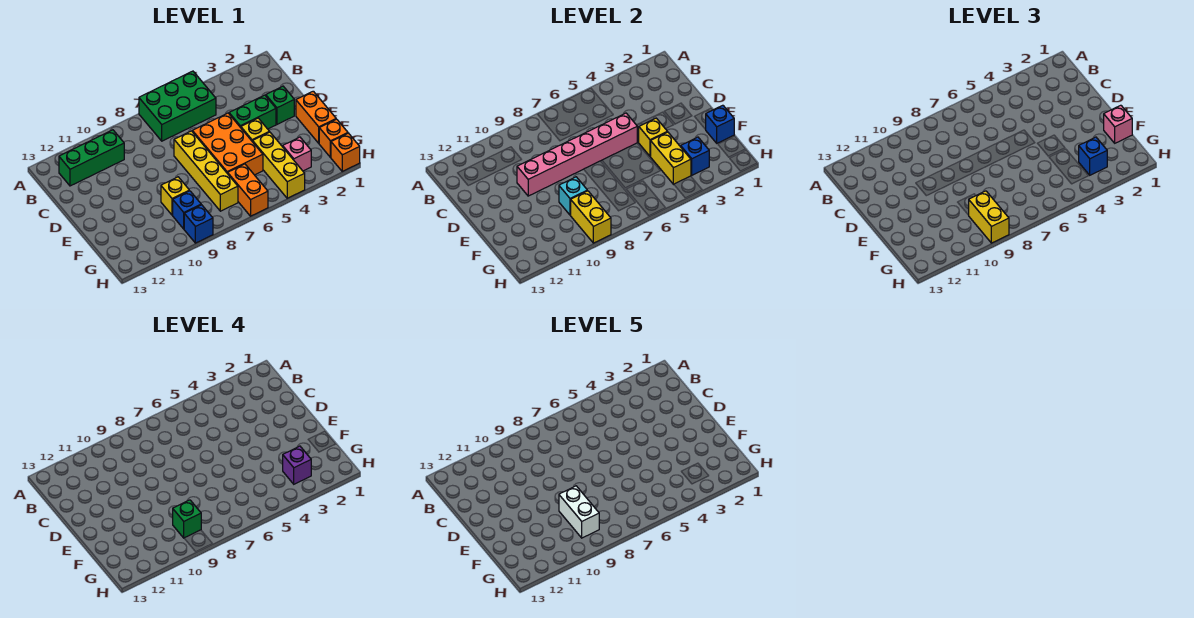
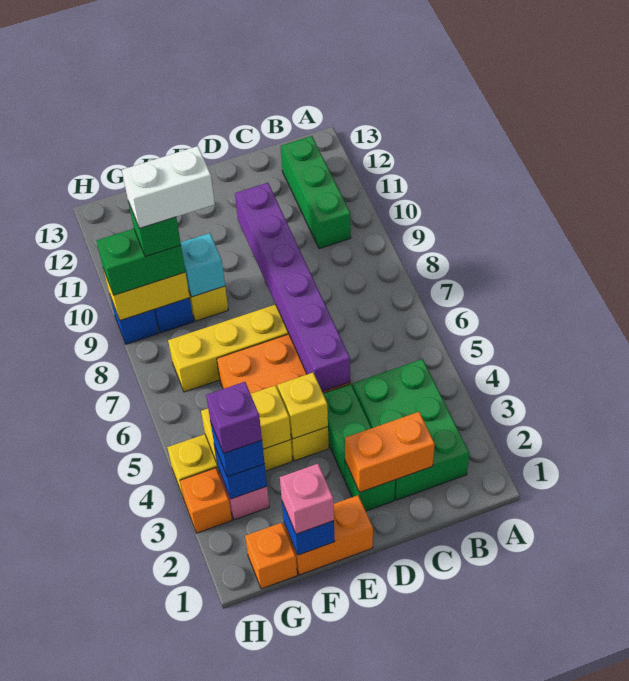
green brick A5:B7 level 1 -> green brick B2:C4 level 1
pink brick D5:D10 level 2 -> purple brick D5:D10 level 2
orange brick G6:H6 level 1 -> orange brick C2:D2 level 2
yellow brick G9:H9 level 3 -> green brick G9:H9 level 3
orange brick H1 level 1 -> orange brick H3 level 1

